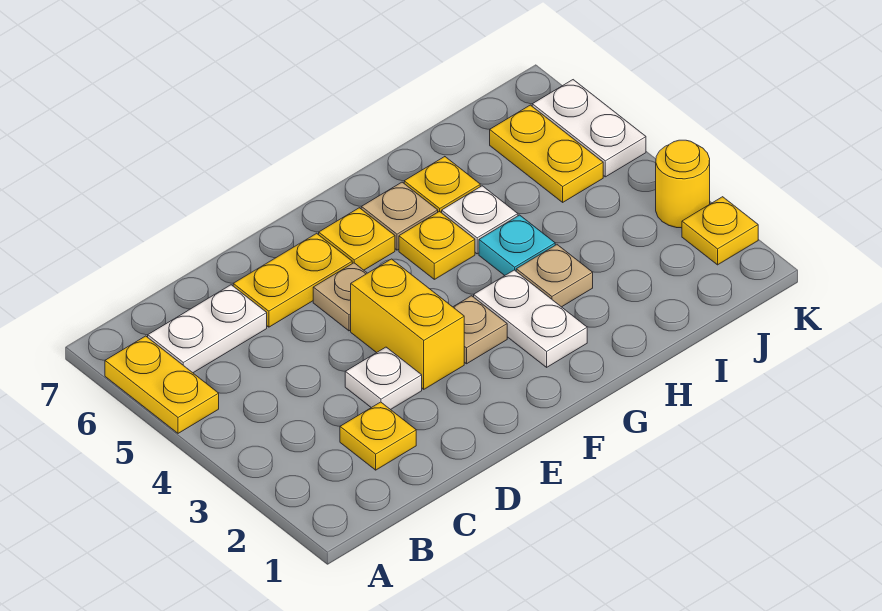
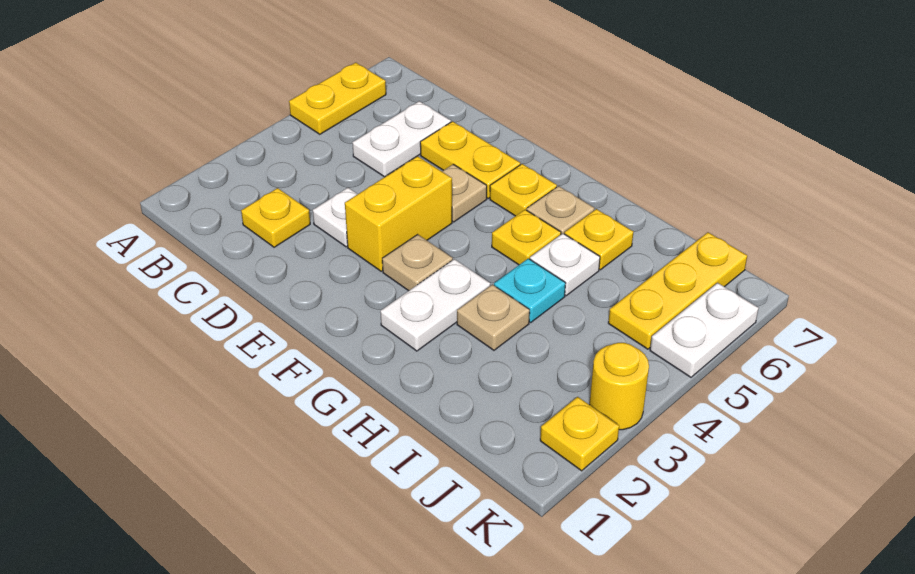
white plate B6:C6 level 1 -> white plate C5:C6 level 1
yellow plate J5:J6 level 1 -> yellow plate J5:J7 level 1

